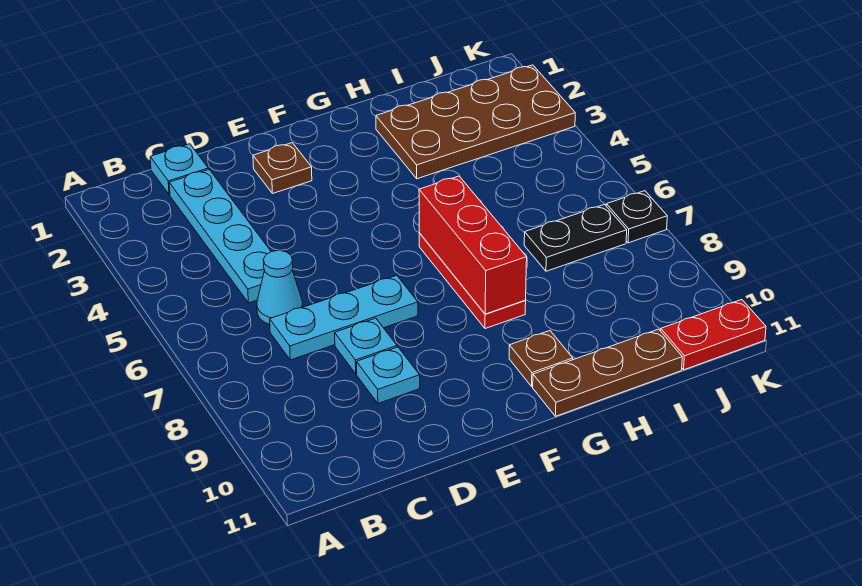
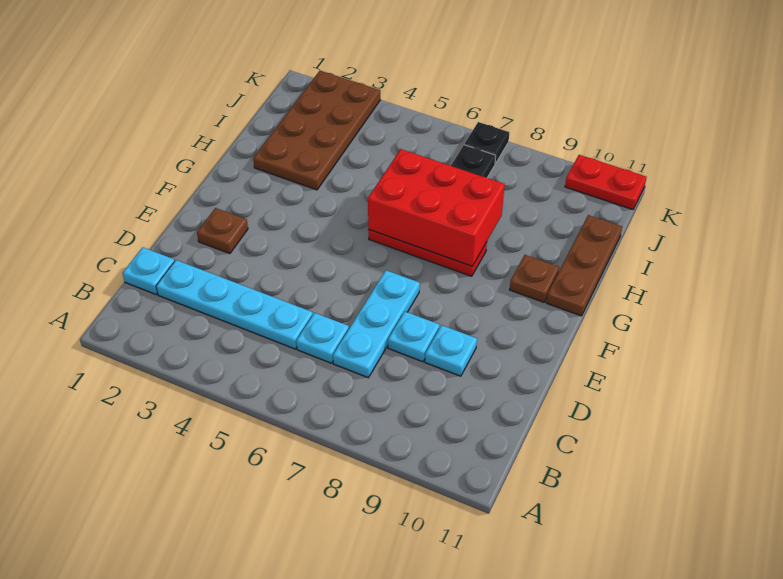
cyan cone C6 level 1 -> cyan plate C6 level 1
red brick G6:G8 level 2 -> red brick G6:H8 level 2
red plate J11:K11 level 1 -> red plate K10:K11 level 1

